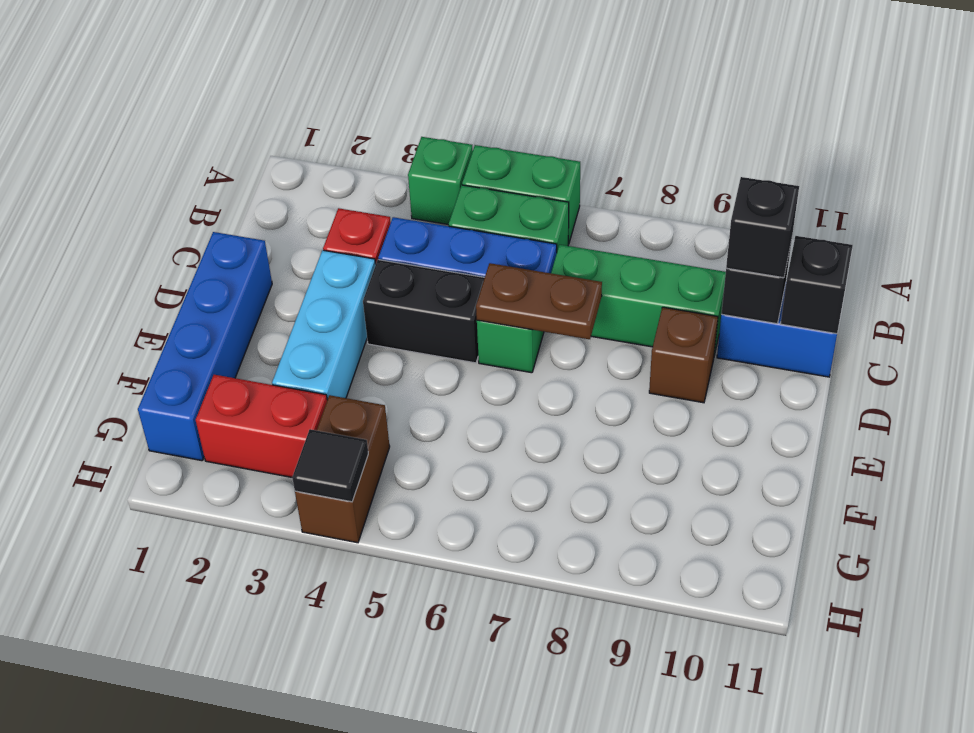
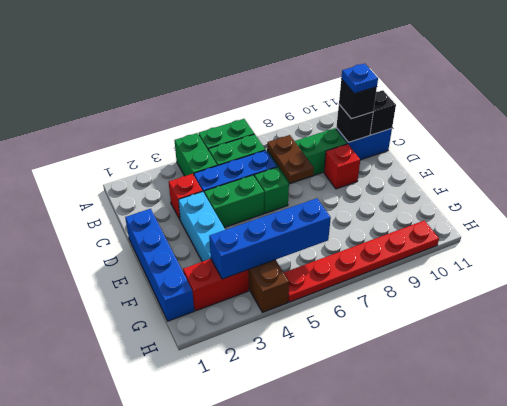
green brick A4 level 1 -> green brick A4:B4 level 1
none -> blue plate C10 level 4
black brick D4:D5 level 1 -> green brick D4:D5 level 1
brown plate D6:D7 level 2 -> brown plate C7:D7 level 2
brown brick D9 level 1 -> red brick D9 level 1
none -> blue brick G3:G6 level 2
black tile H4 level 2 -> none
none -> red plate H5:H10 level 1

